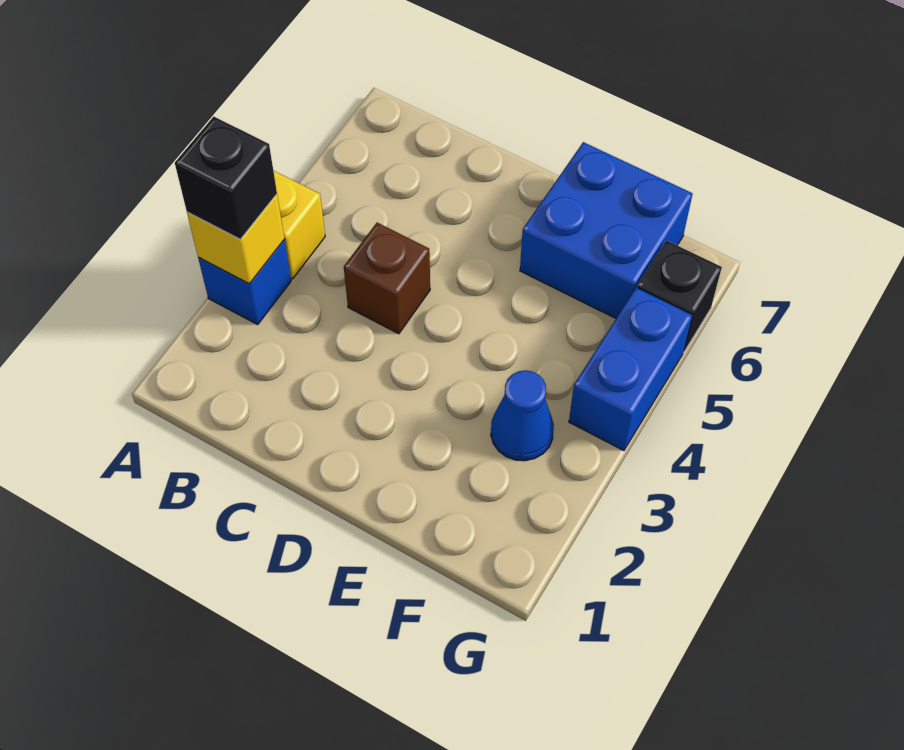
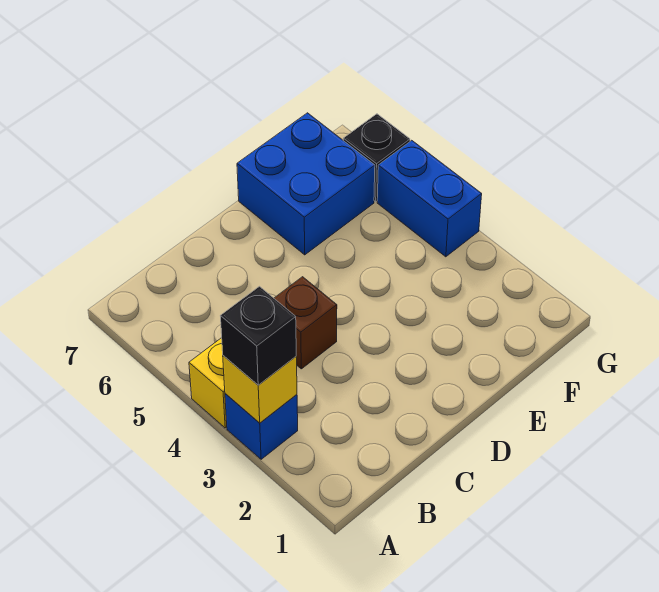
blue cone F3 level 1 -> none

